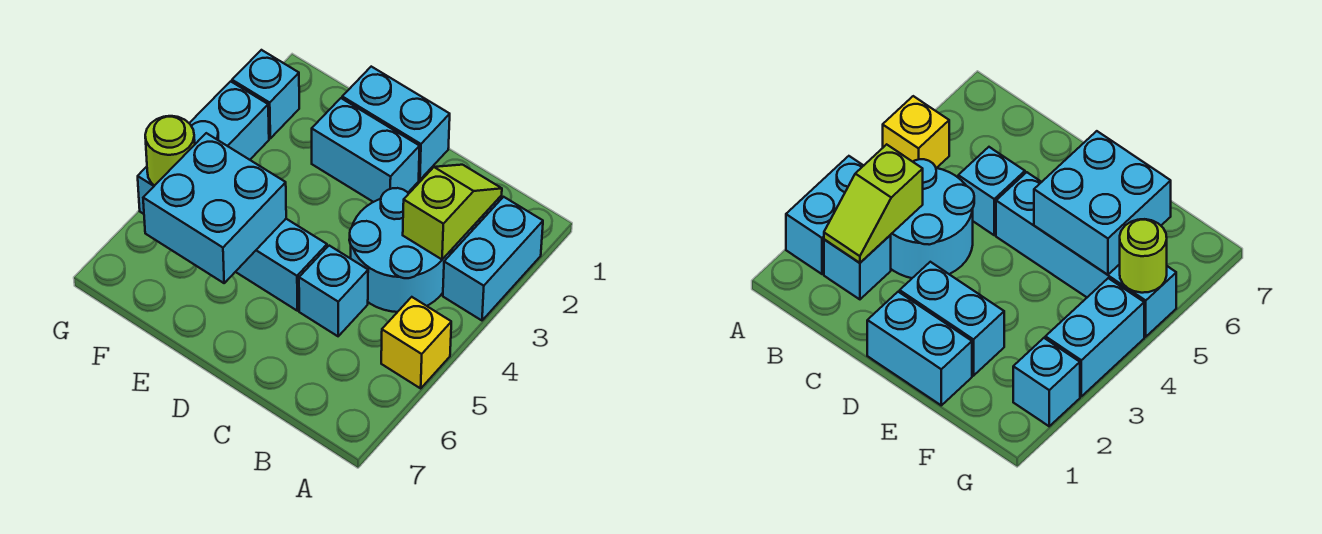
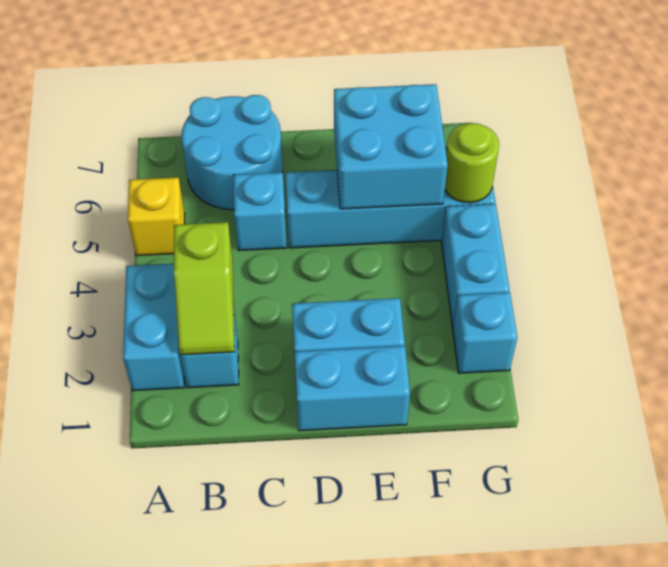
cyan round brick B3:C4 level 1 -> cyan round brick B6:C7 level 1

